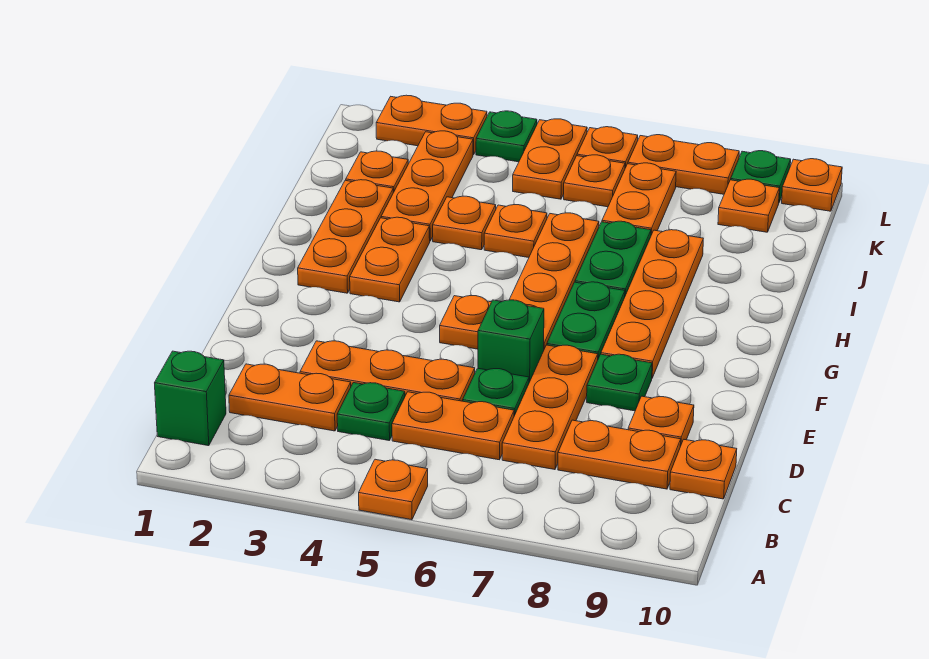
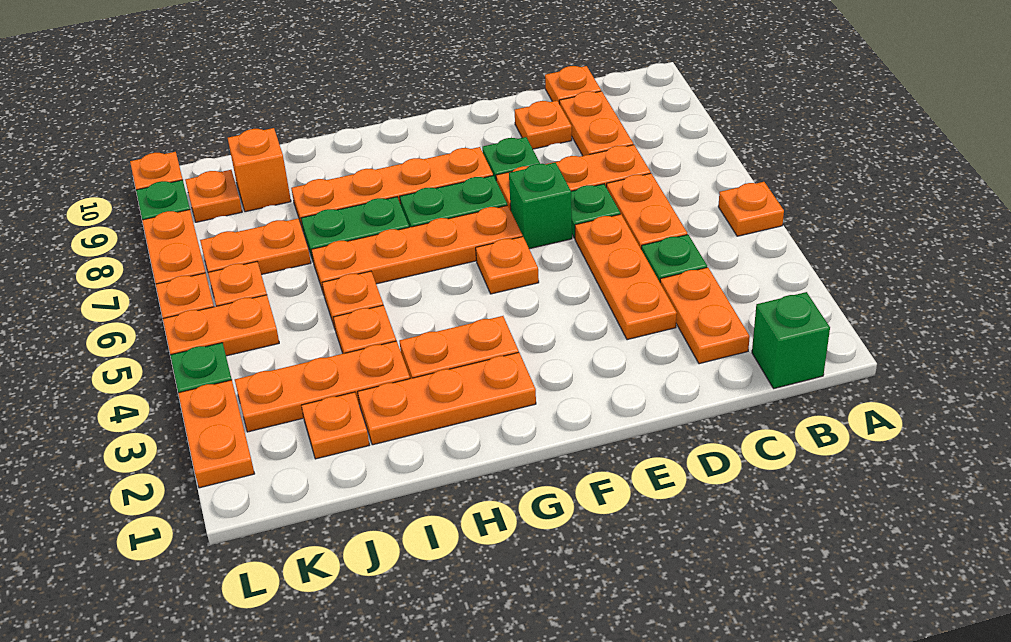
none -> orange brick J9 level 1

